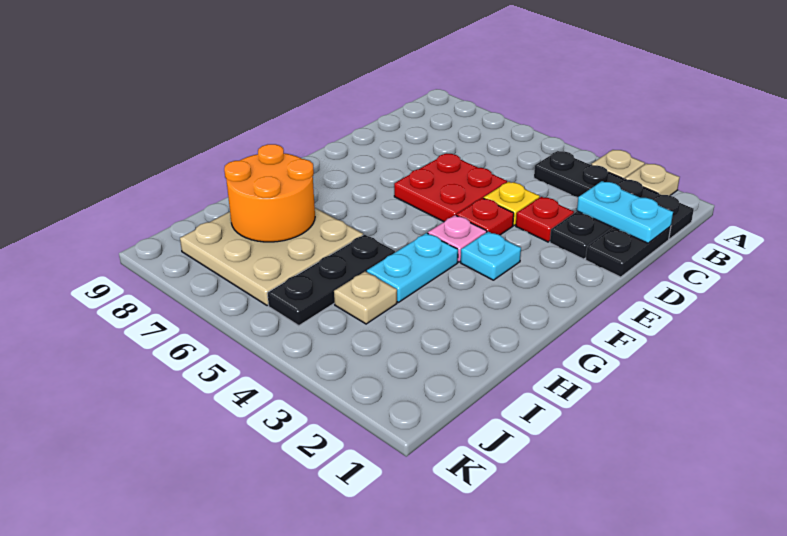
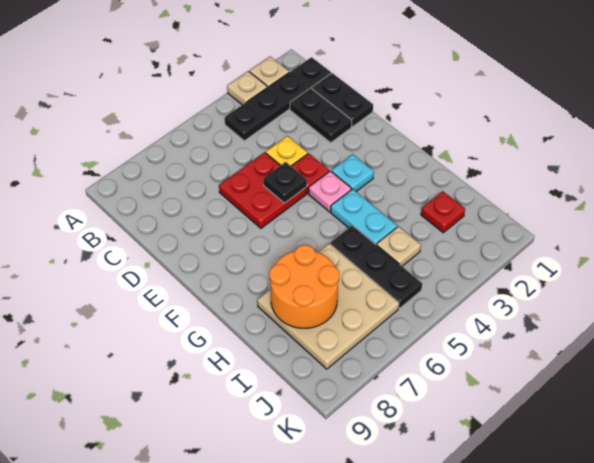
cyan plate C1:C2 level 2 -> none
red plate D3 level 1 -> red plate I2 level 1
none -> black plate E5 level 2

